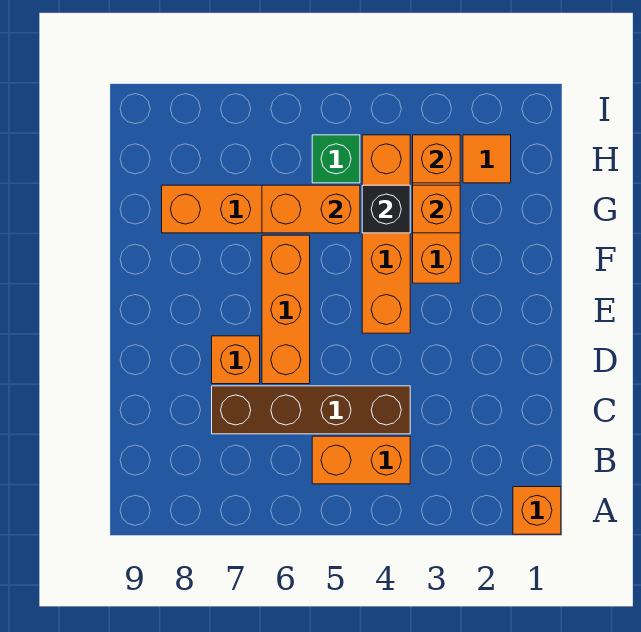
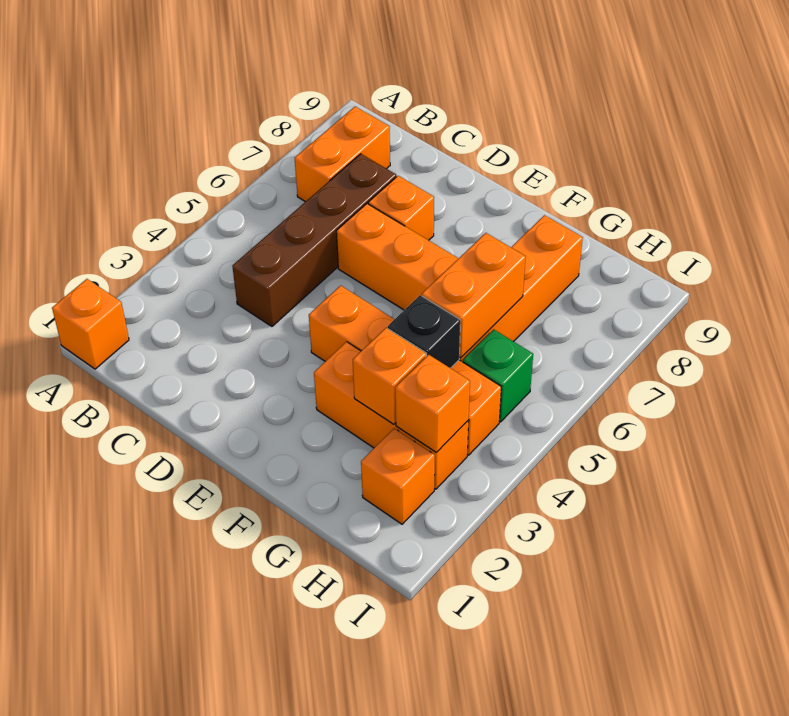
orange brick B4:B5 level 1 -> orange brick B7:B8 level 1
orange tile H2 level 1 -> orange brick H2 level 1

